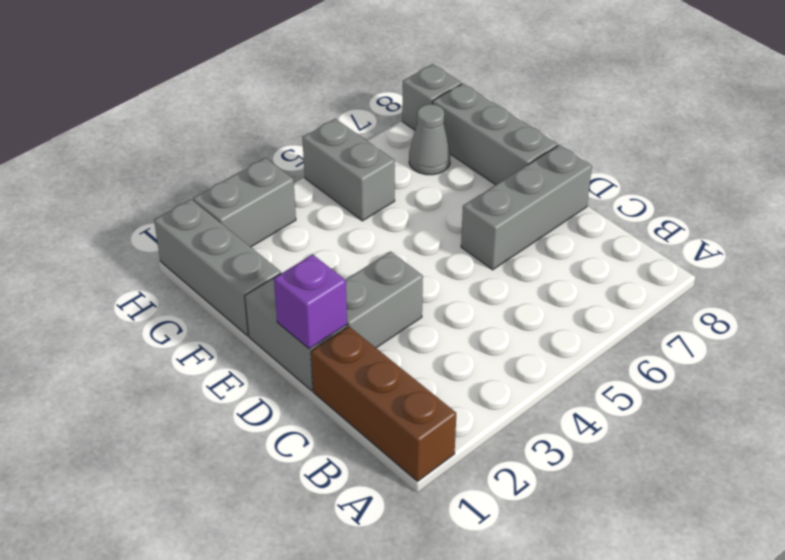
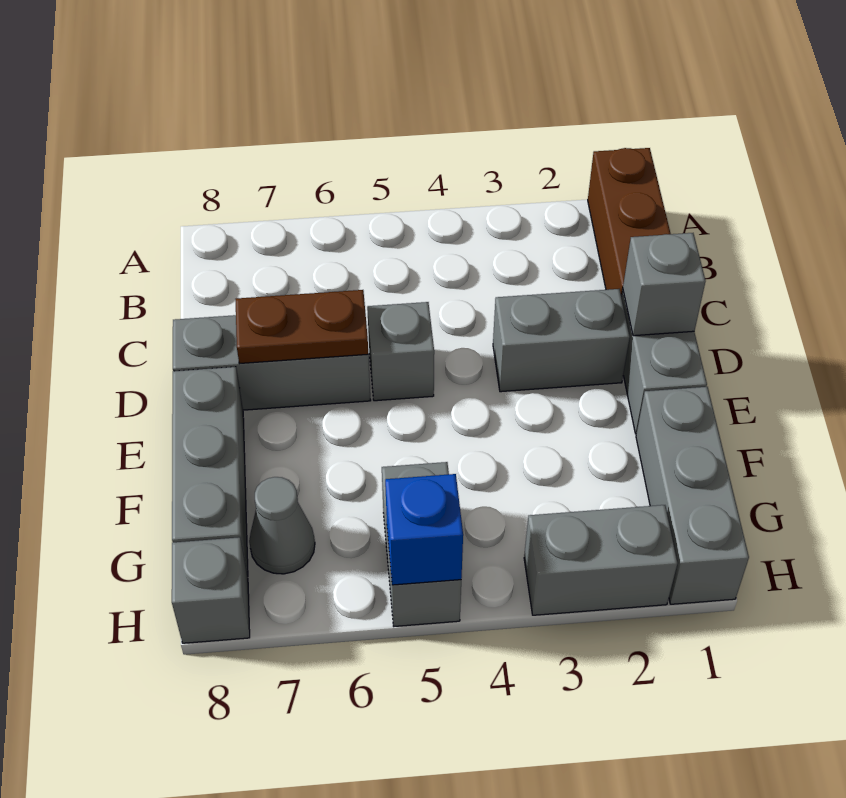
purple brick D1 level 2 -> grey brick D1 level 2
none -> grey brick D5 level 1
none -> brown plate D6:D7 level 2
none -> blue brick H5 level 2

